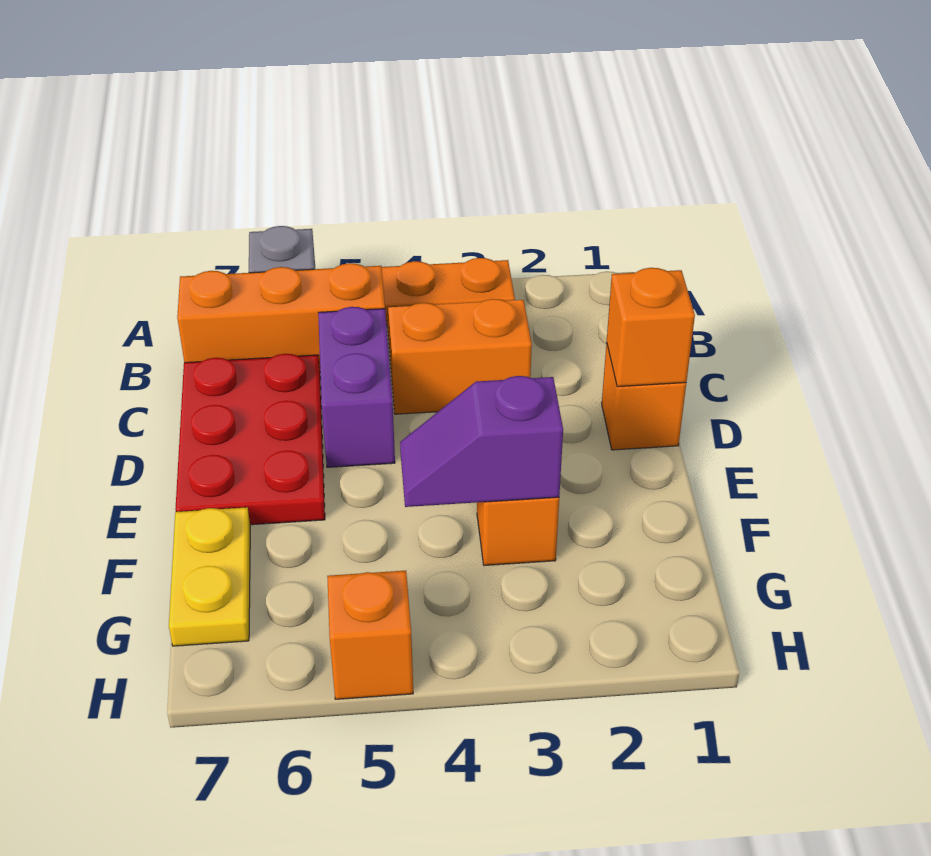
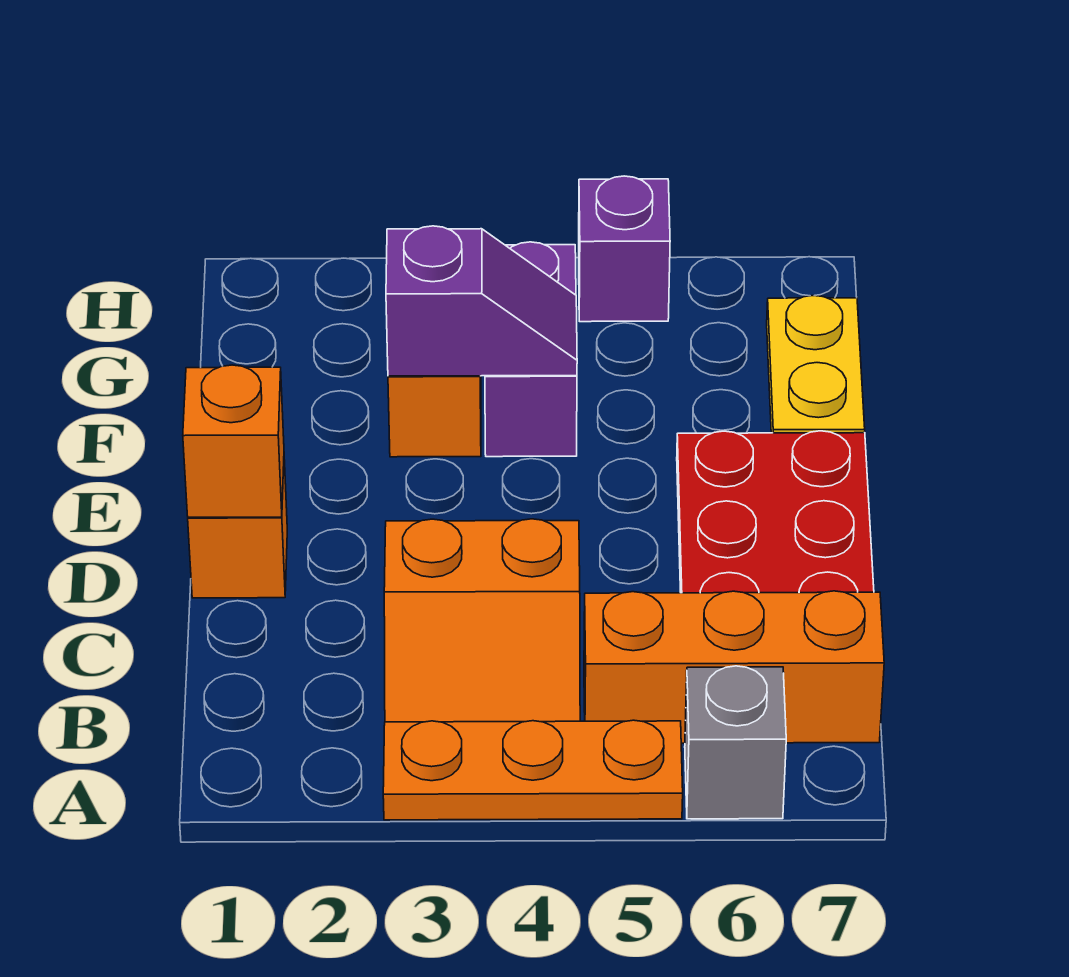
purple brick C5:D5 level 1 -> purple brick F4:G4 level 1
orange brick H5 level 1 -> purple brick H5 level 1

